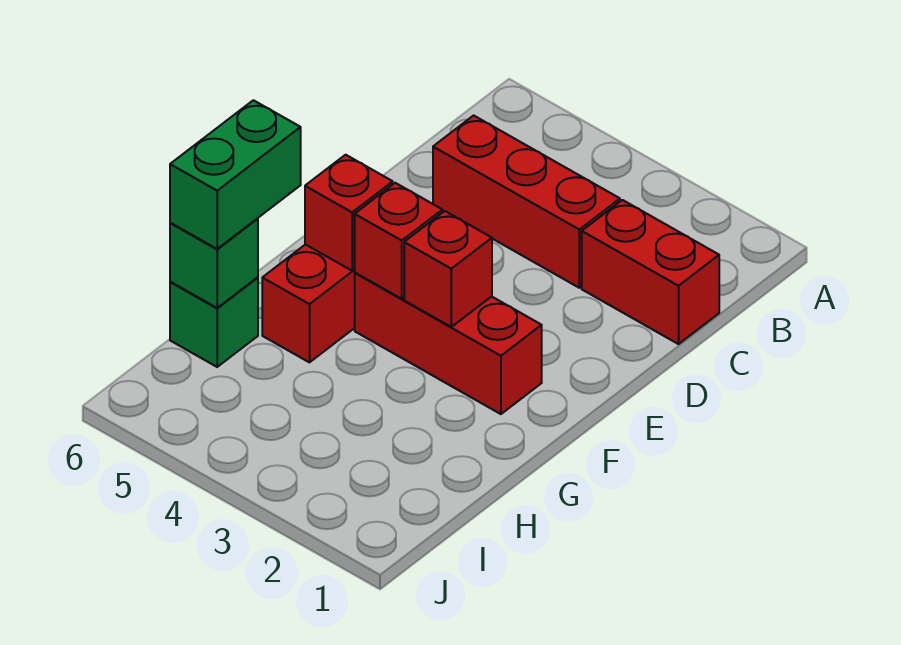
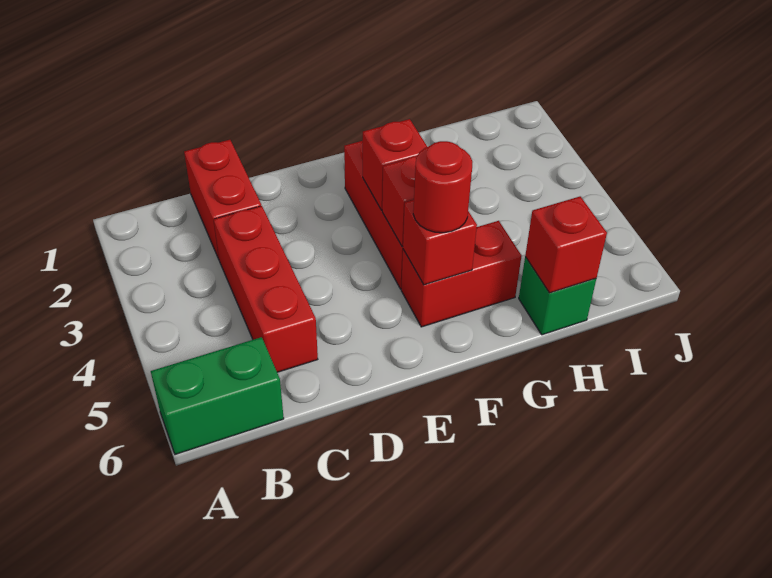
none -> red round brick F5 level 3
green brick G6:H6 level 3 -> green brick A6:B6 level 1
green brick H6 level 2 -> red brick H6 level 2

